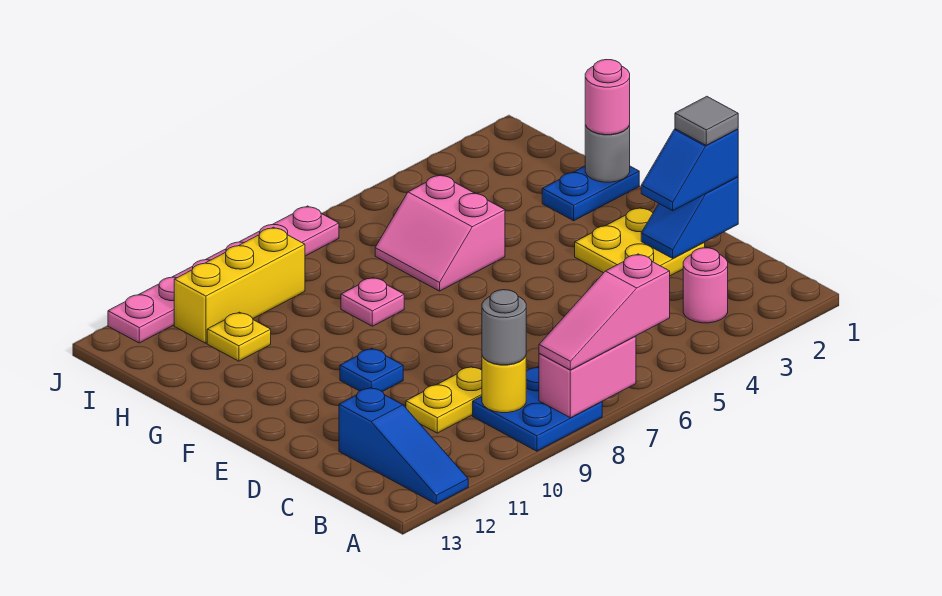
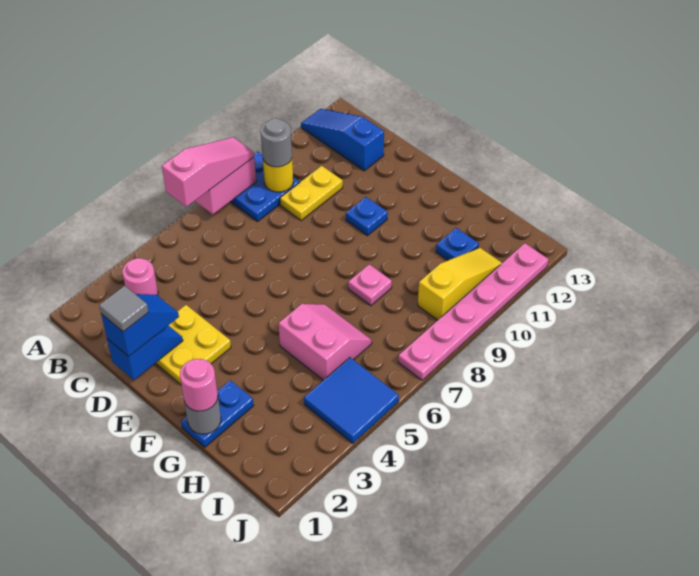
yellow plate H11 level 1 -> blue plate H11 level 1
none -> blue tile I4:J5 level 1
yellow brick I9:I11 level 1 -> yellow slope I9:I11 level 1 top 9

